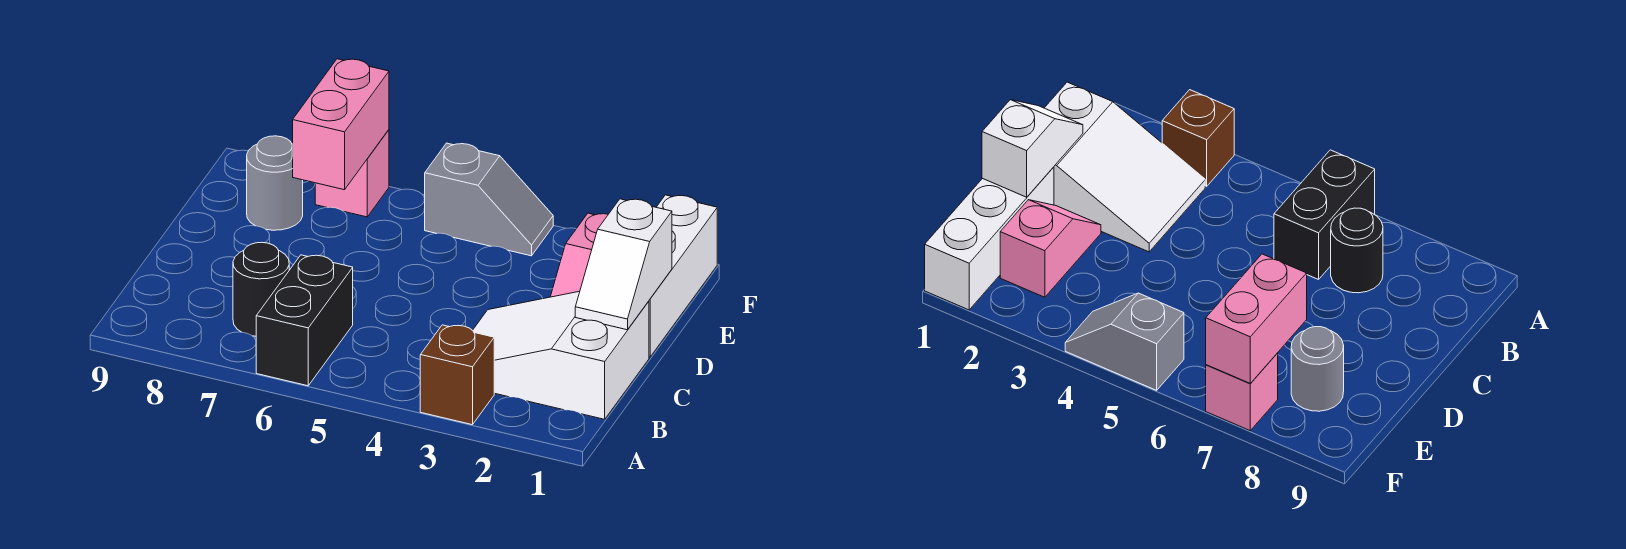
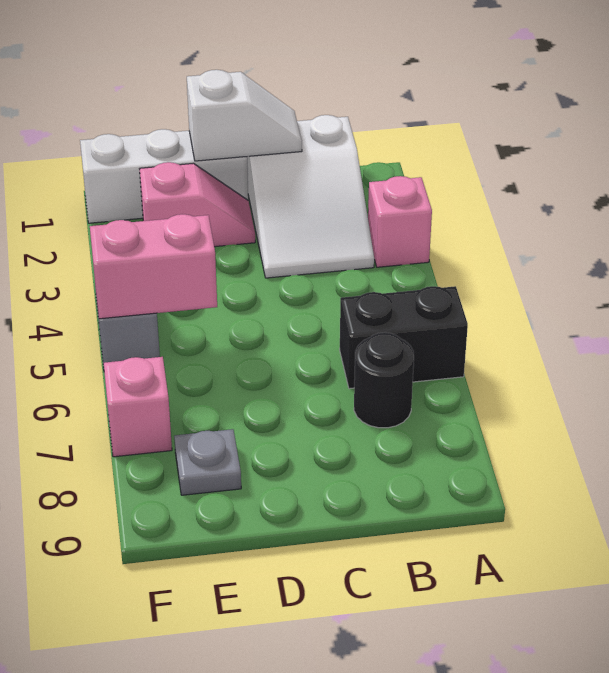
brown brick A3 level 1 -> pink brick A3 level 1
pink brick E7:F7 level 2 -> pink brick E5:F5 level 2
grey round brick E8 level 1 -> grey plate E8 level 1

